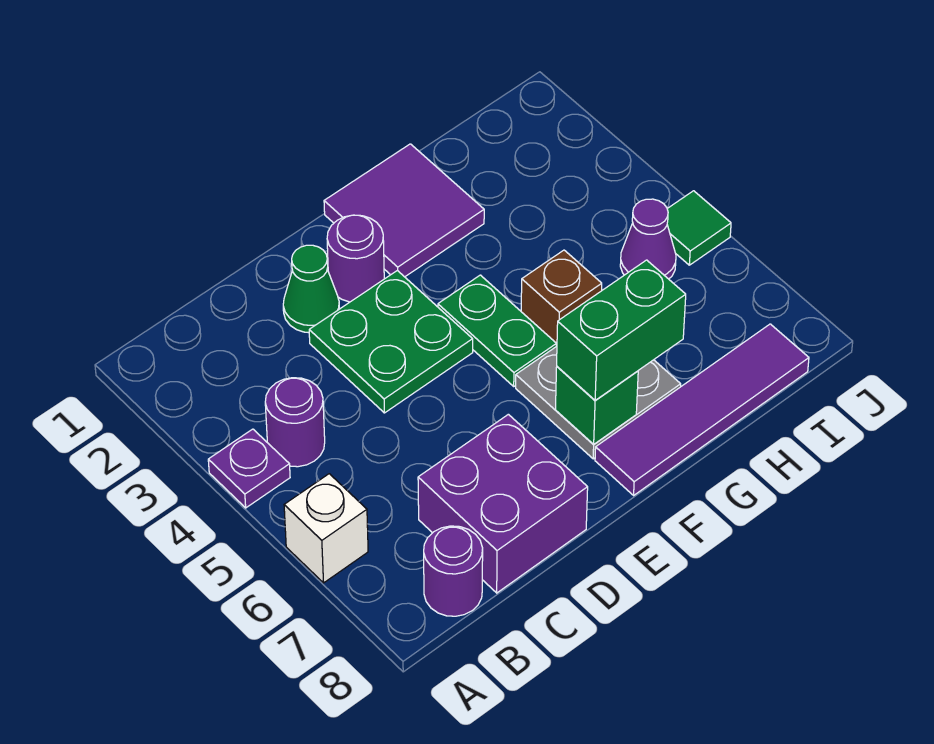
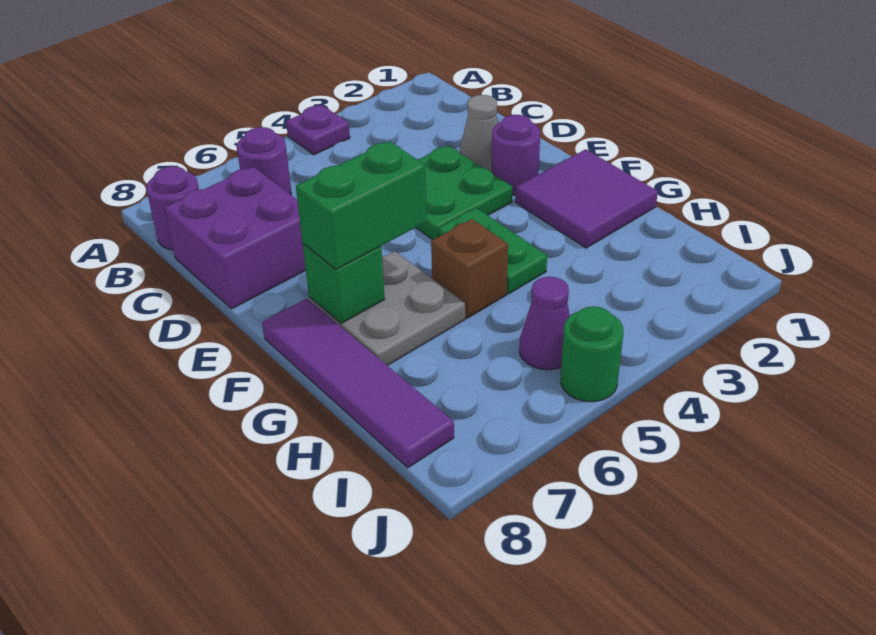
white brick A6 level 1 -> none
purple round brick B4 level 1 -> purple round brick B6 level 1
green cone D2 level 1 -> grey cone D2 level 1
green plate F4:F5 level 1 -> green plate F4:G4 level 1
green brick F7:G7 level 3 -> green brick F6:F7 level 3
green tile J5 level 1 -> green round brick J5 level 1

